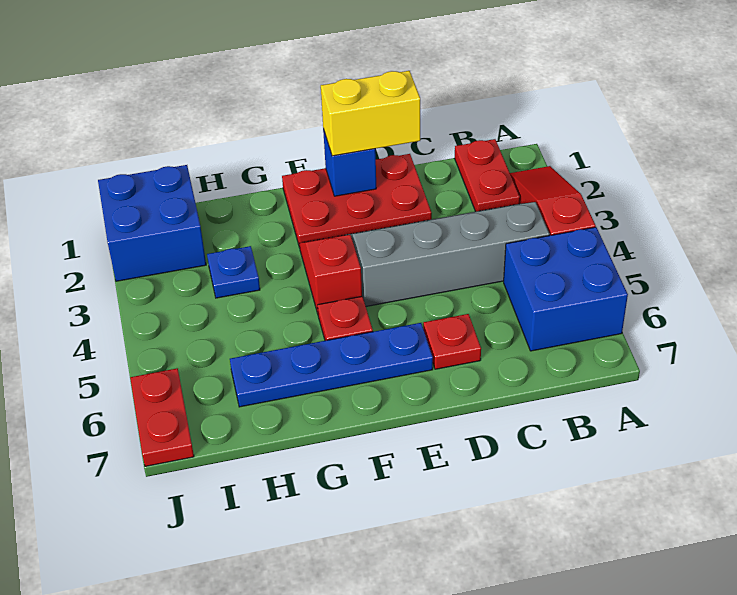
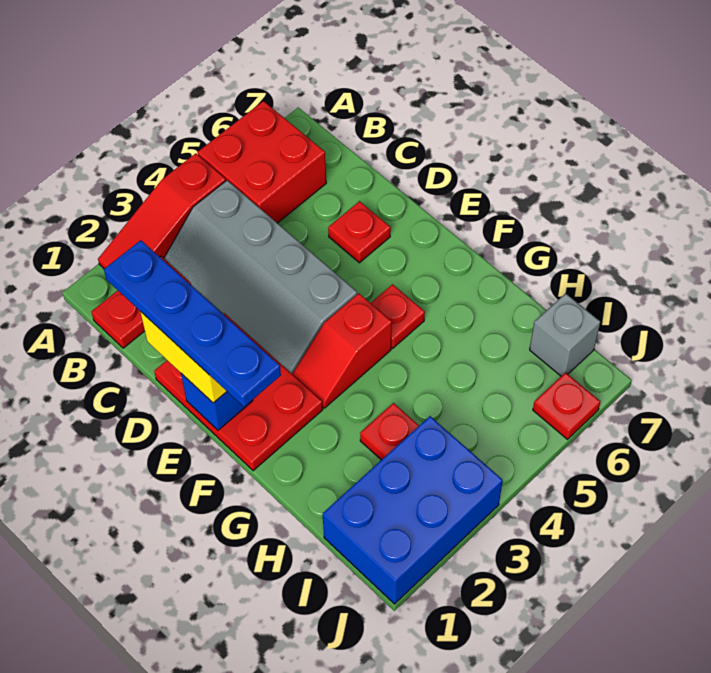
blue brick A5:B6 level 1 -> red brick A5:B6 level 1
blue plate E6:H6 level 1 -> blue plate C1:F1 level 4
blue plate H3 level 1 -> red plate H3 level 1
blue brick I1:J2 level 1 -> blue brick I1:J3 level 1
none -> grey brick I7 level 1
red plate J6:J7 level 1 -> red plate J6 level 1

